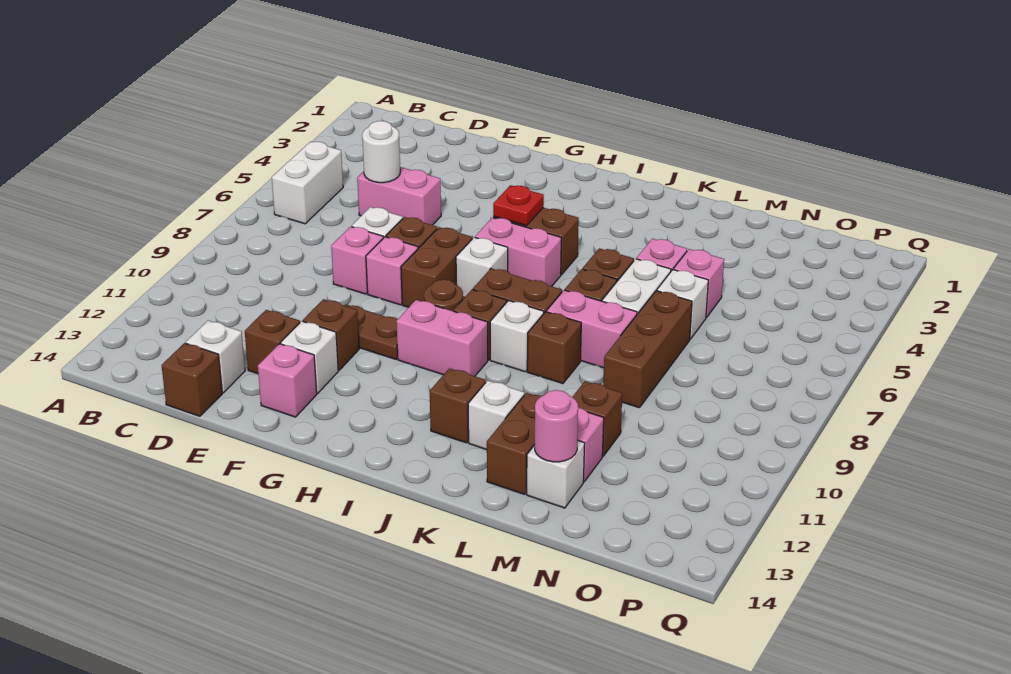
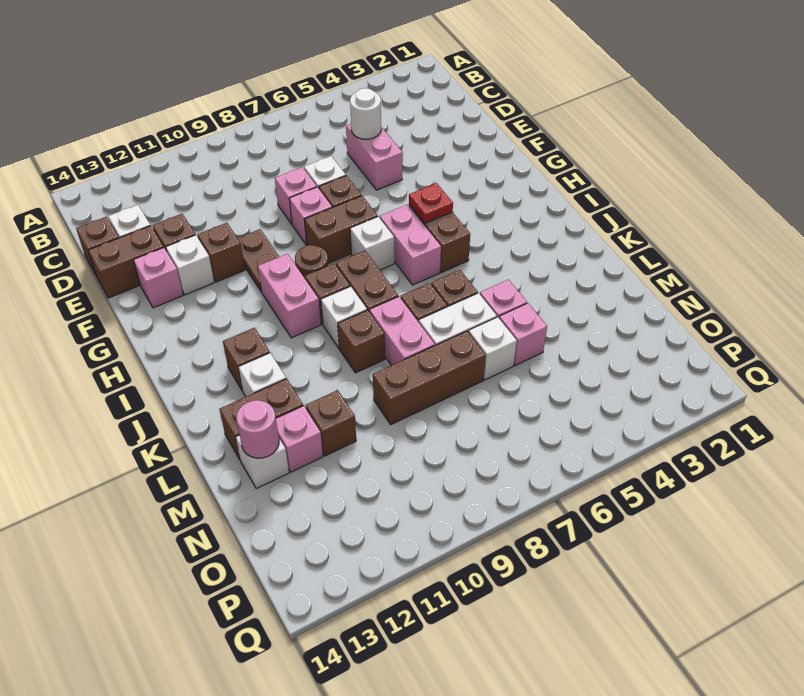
white brick B5:B6 level 1 -> none
none -> brown brick E13:E14 level 1

